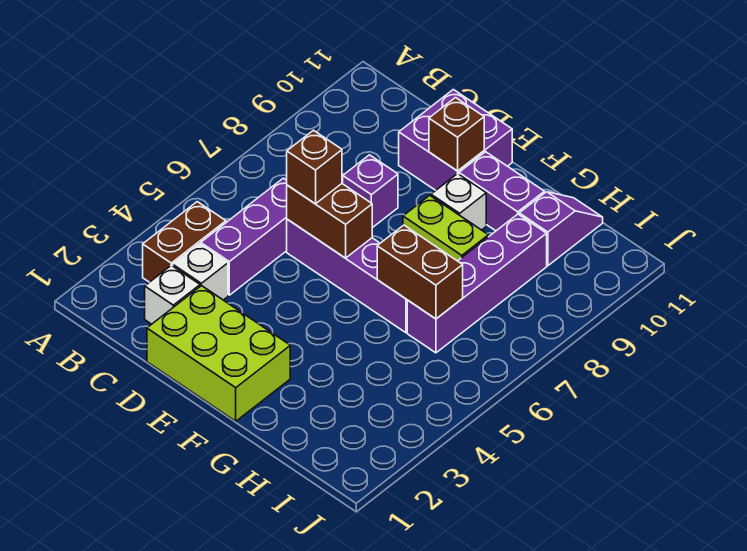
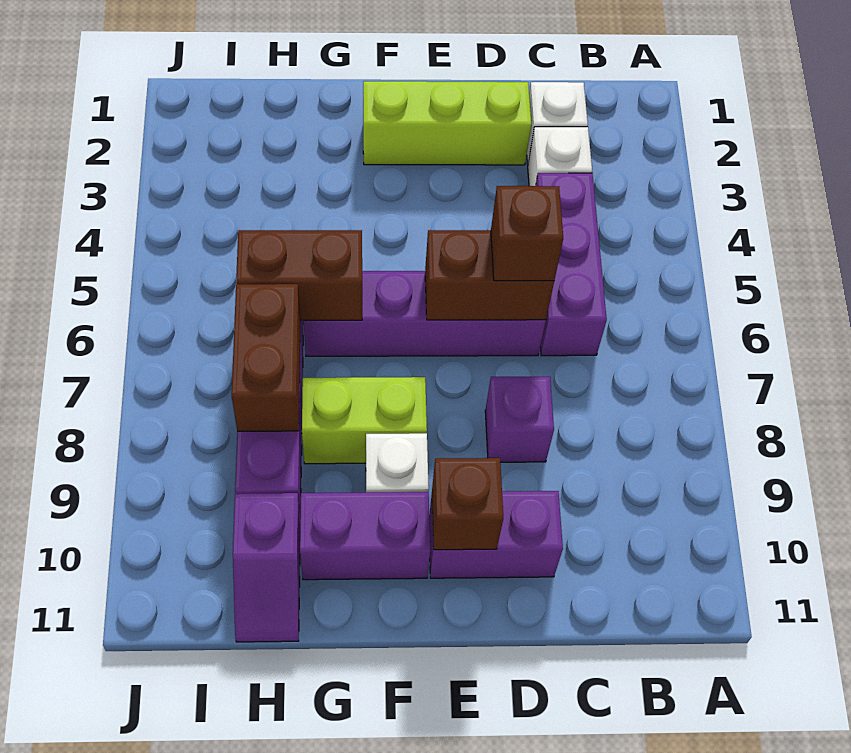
brown brick B3:B4 level 1 -> brown brick H7:H8 level 2
lime brick D1:F2 level 1 -> lime brick D2:F2 level 1
purple brick D10:E11 level 1 -> purple brick D10:E10 level 1

